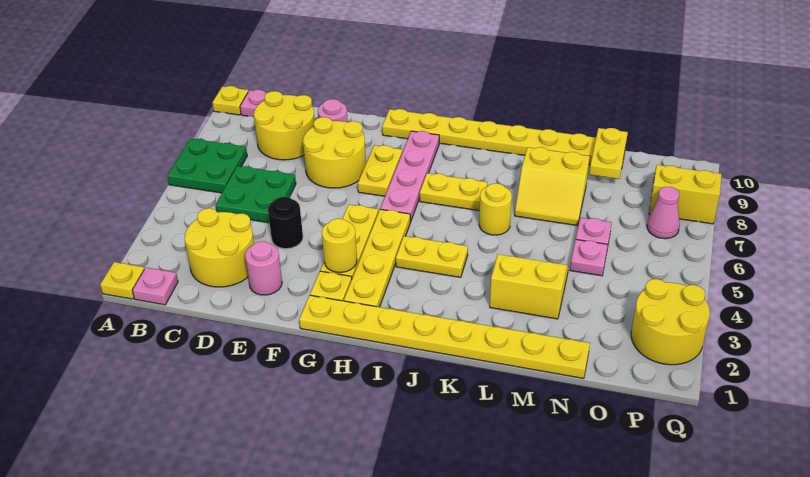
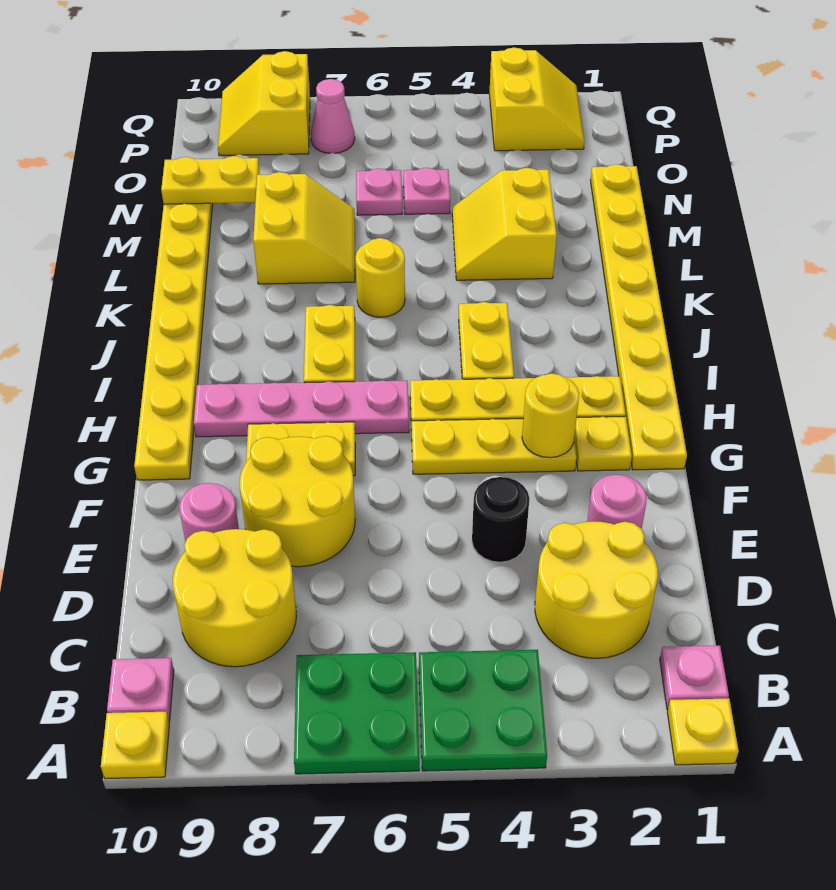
green plate C5:D6 level 1 -> green plate A4:B5 level 1
yellow round brick P2:Q3 level 1 -> yellow slope P2:Q3 level 1 top 3

